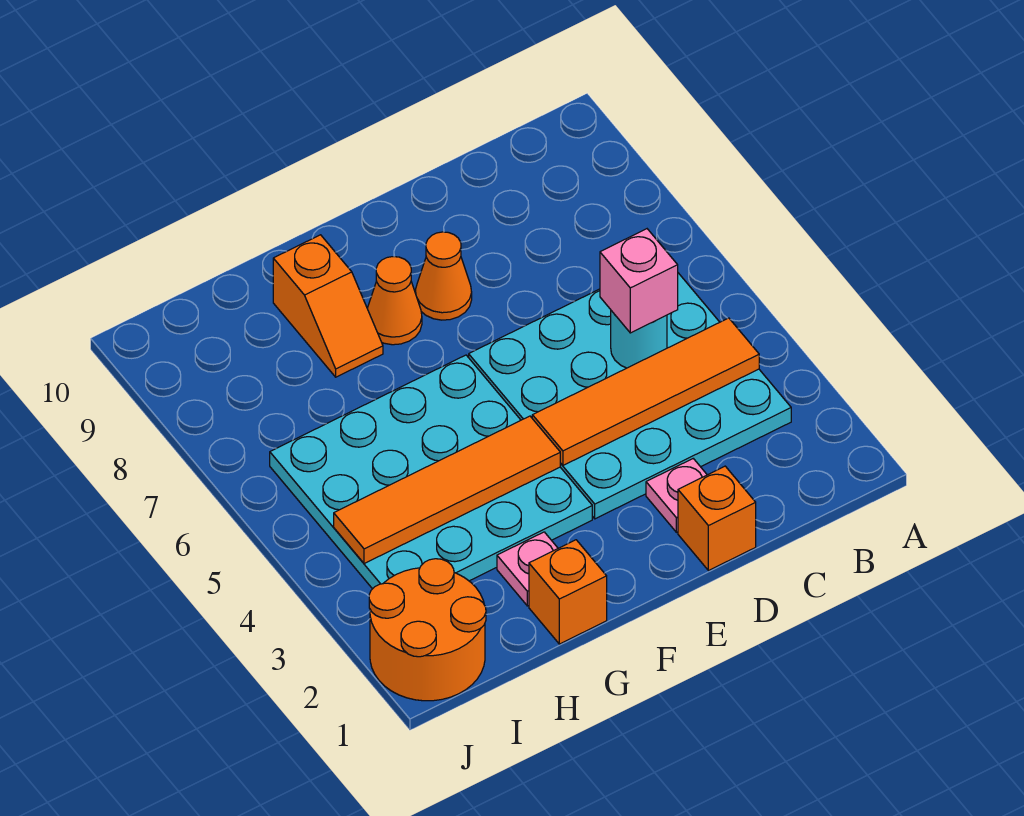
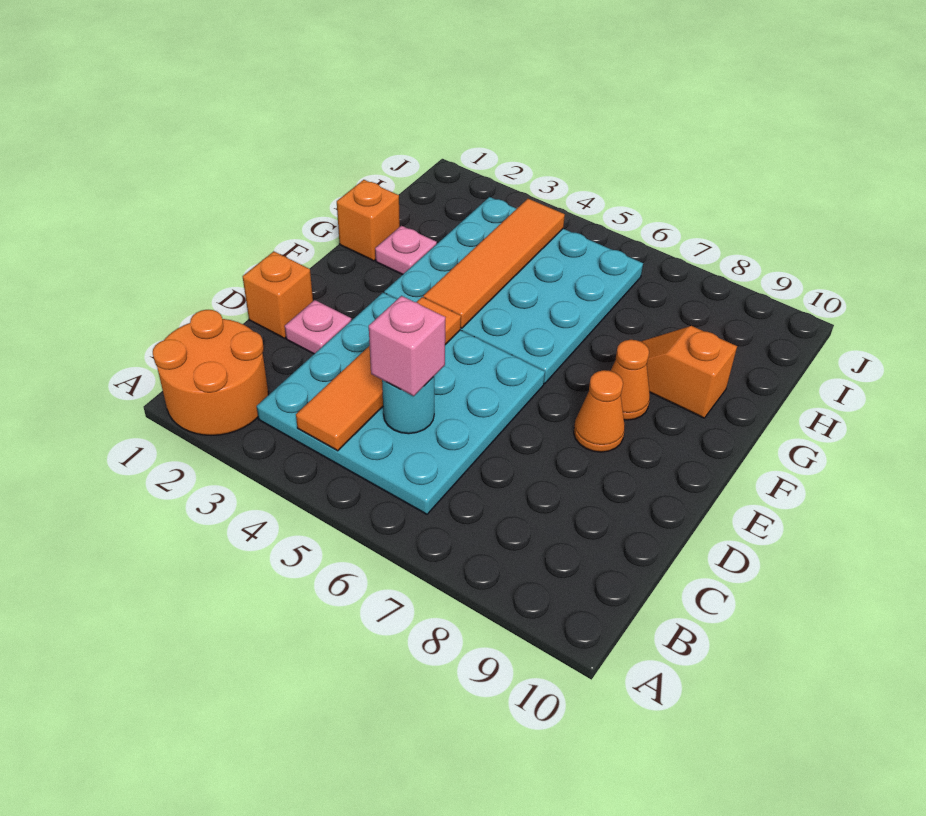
orange round brick I1:J2 level 1 -> orange round brick A1:B2 level 1

